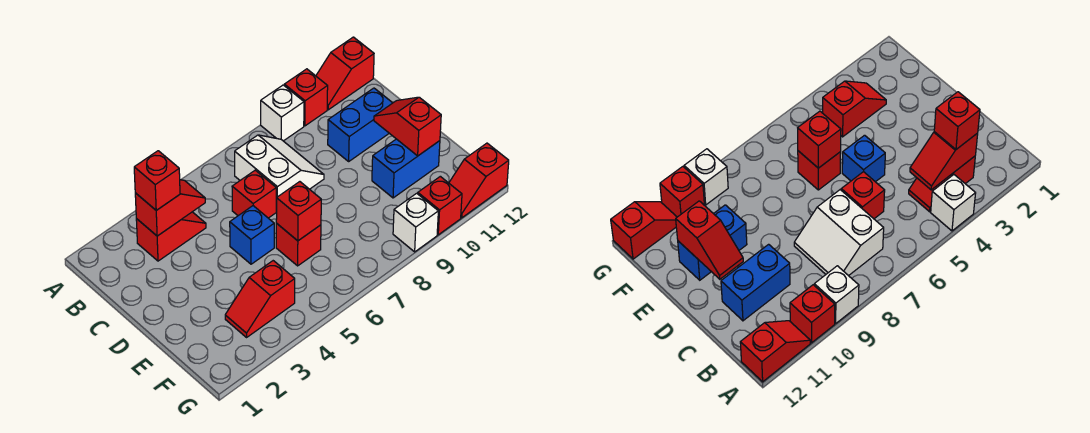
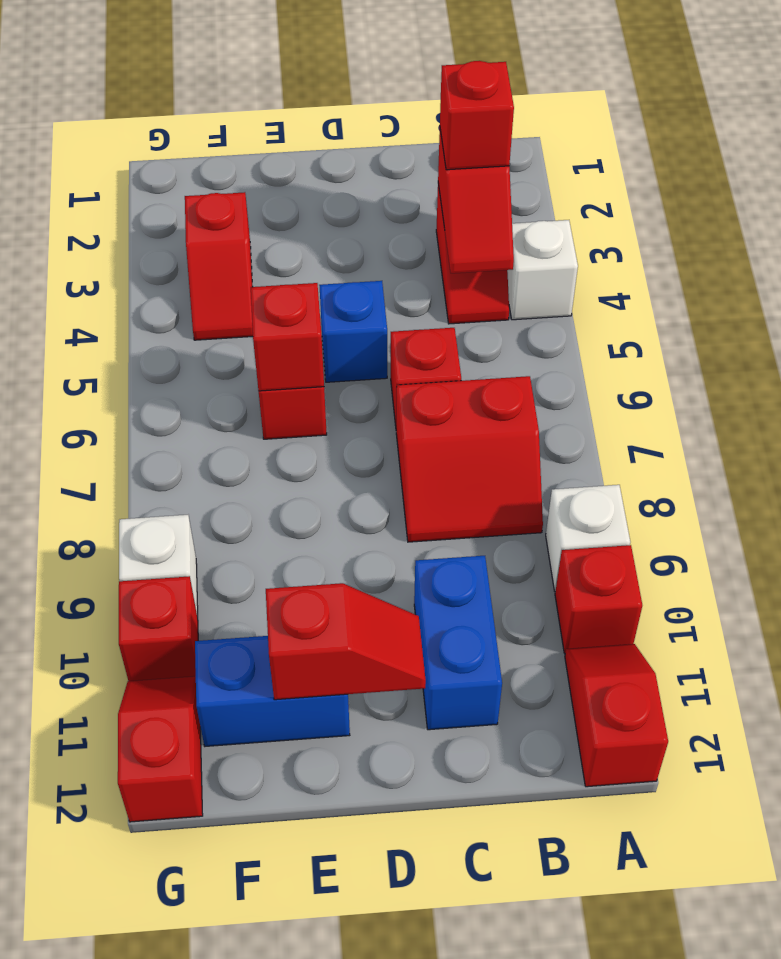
white slope B7:C8 level 1 top 7 -> red slope B7:C8 level 1 top 7
blue brick E10:E11 level 1 -> blue brick E11:F11 level 1
red slope F3:F4 level 1 top 4 -> red slope F3:F4 level 1 top 3

